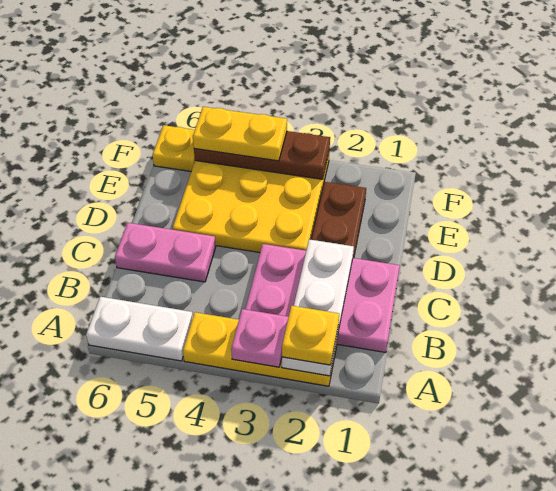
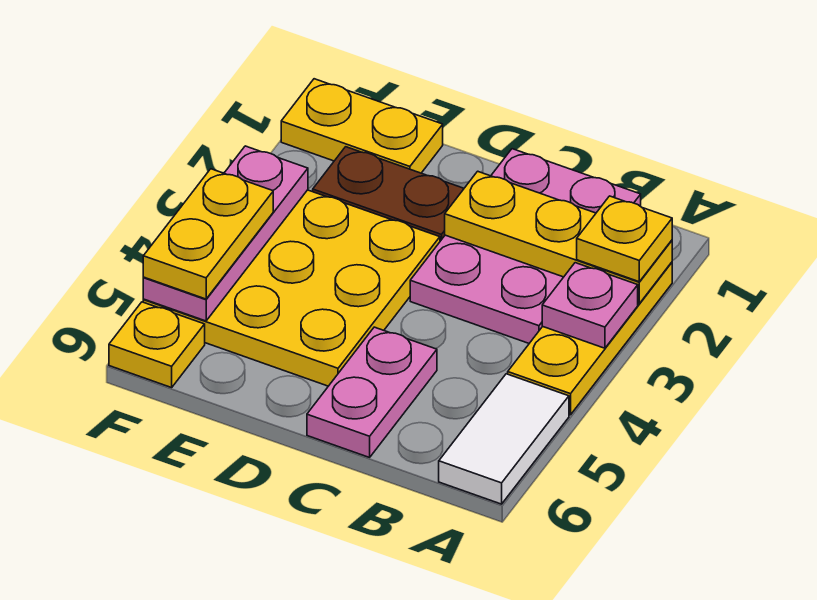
white plate A2:C2 level 2 -> yellow plate A2:C2 level 2
white plate A5:A6 level 1 -> white tile A5:A6 level 1
none -> yellow plate E1:F1 level 1
brown plate F3:F5 level 2 -> pink plate F3:F5 level 2

